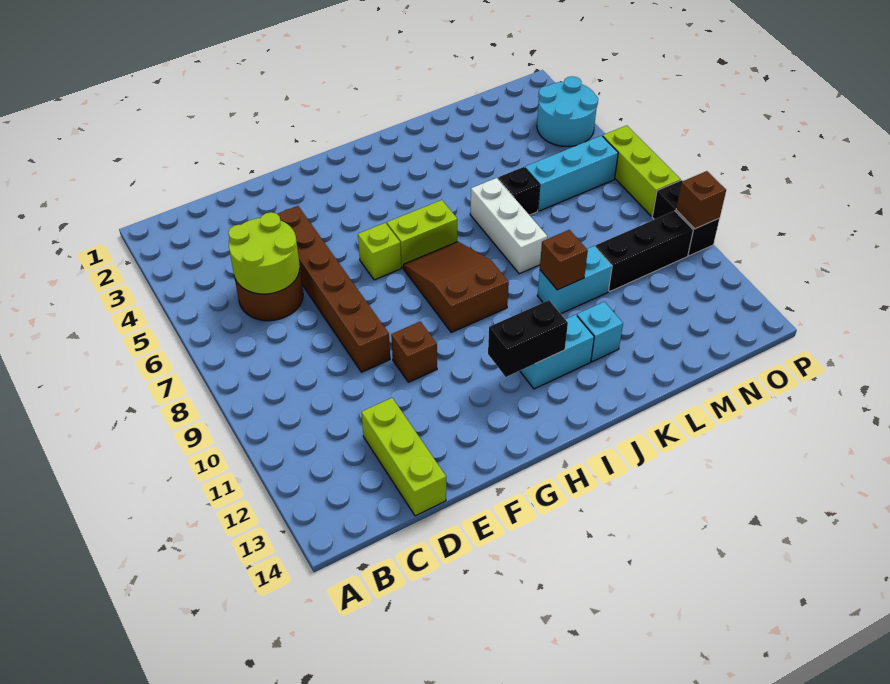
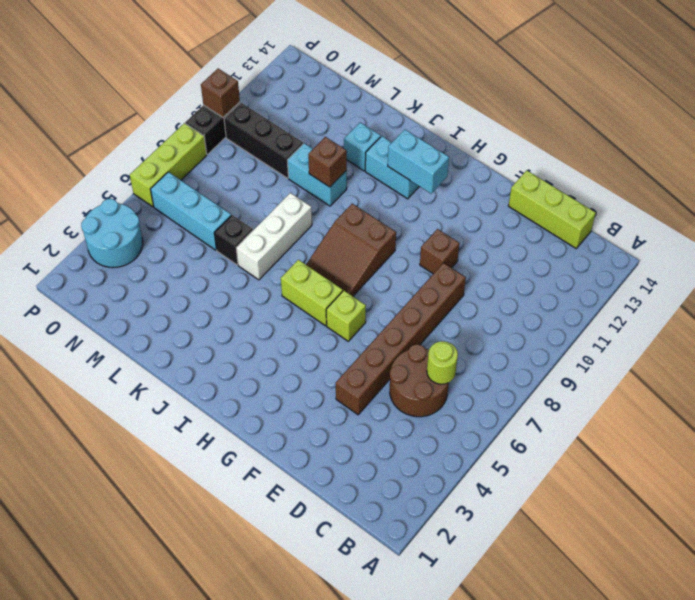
lime round brick C5:D6 level 2 -> lime round brick C6 level 2
lime brick D12:D14 level 1 -> lime brick C14:E14 level 1
black brick H12:I12 level 2 -> cyan brick H12:I12 level 2

